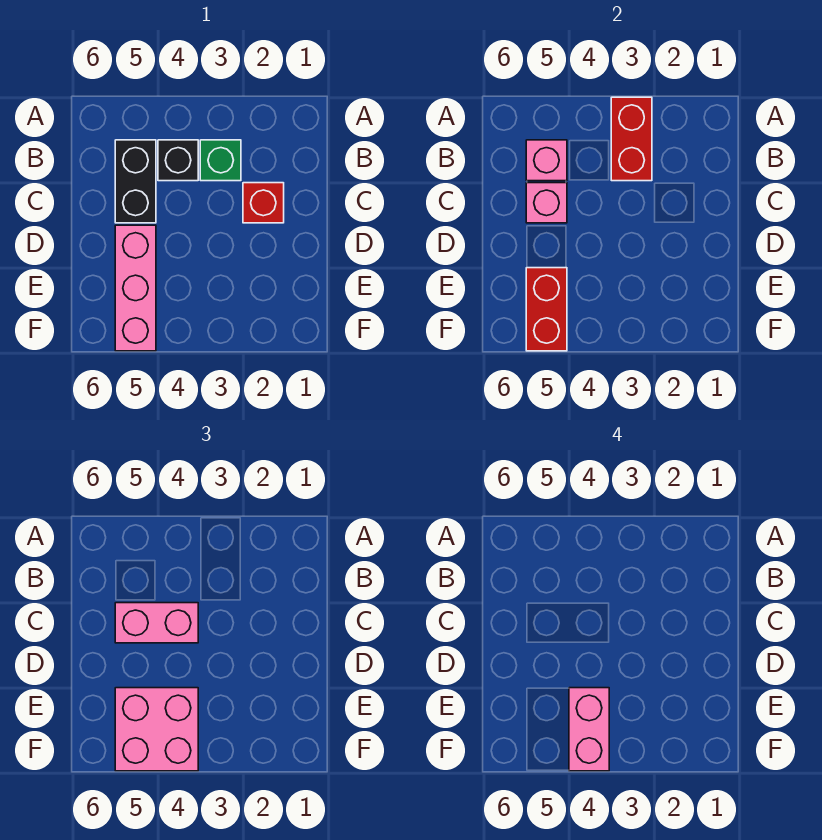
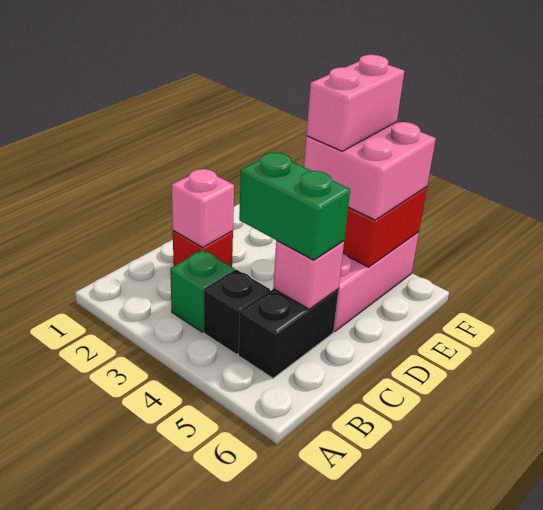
red brick A3:B3 level 2 -> none
pink brick B5 level 2 -> pink brick C2 level 2
pink brick C4:C5 level 3 -> green brick C4:C5 level 3

